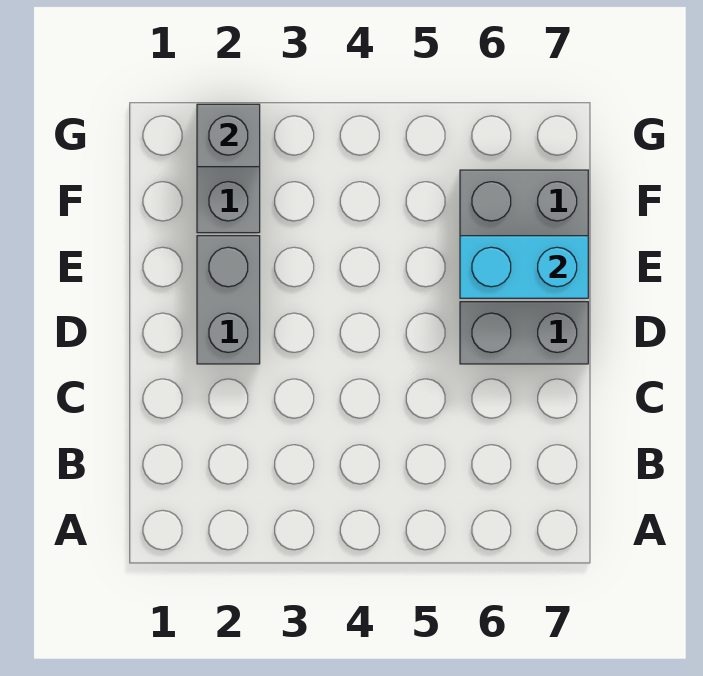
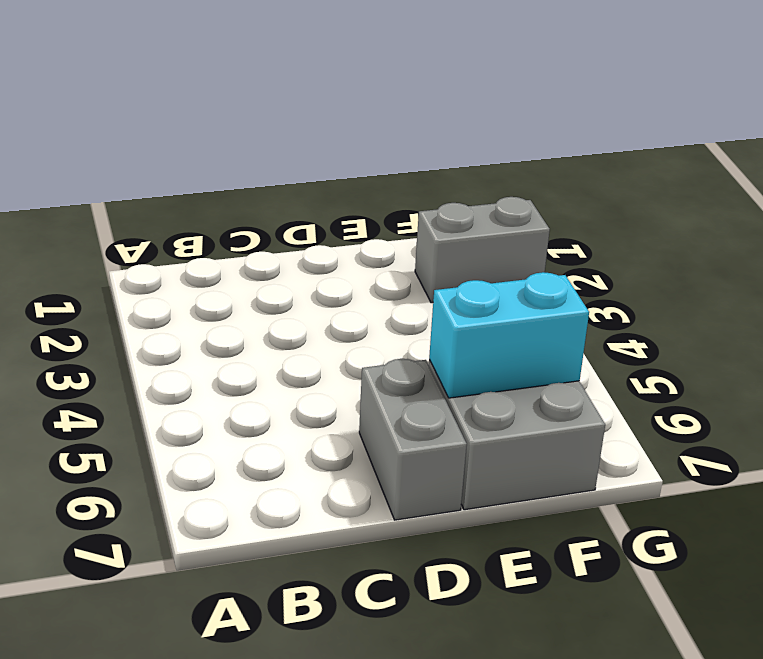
grey brick D2:E2 level 1 -> none
cyan brick E6:E7 level 2 -> cyan brick E6:F6 level 2
grey brick G2 level 2 -> none

